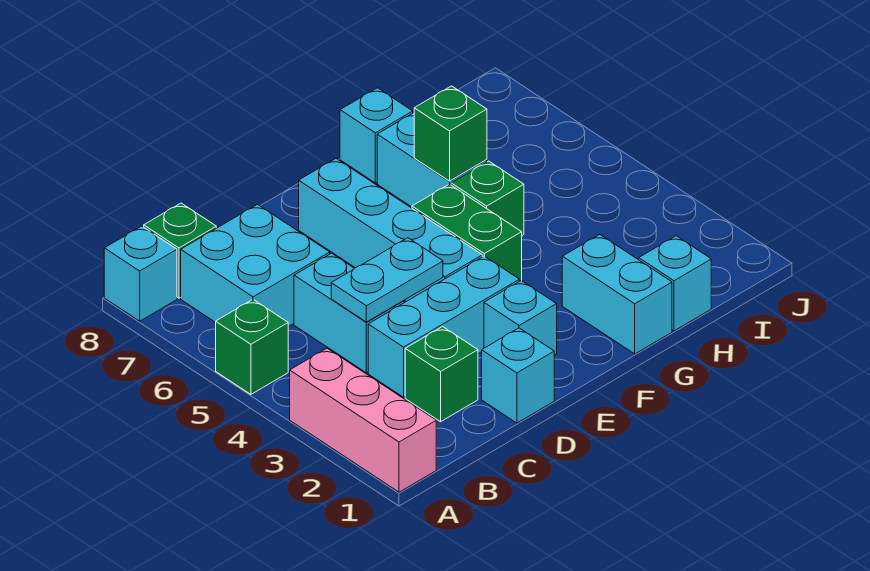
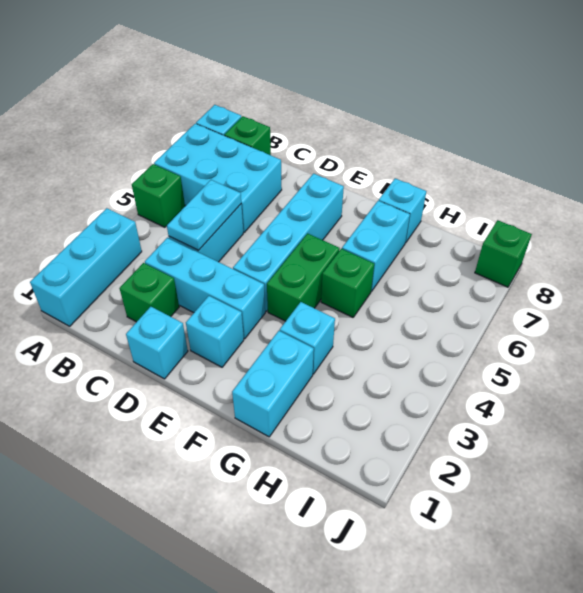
pink brick A1:A3 level 1 -> cyan brick A1:A3 level 1
cyan brick B6:C7 level 1 -> cyan brick A6:C7 level 1
cyan plate C4:D4 level 2 -> cyan plate C4:C5 level 2
green brick G6 level 2 -> green brick J8 level 1
cyan brick H1 level 1 -> cyan brick G3 level 1

